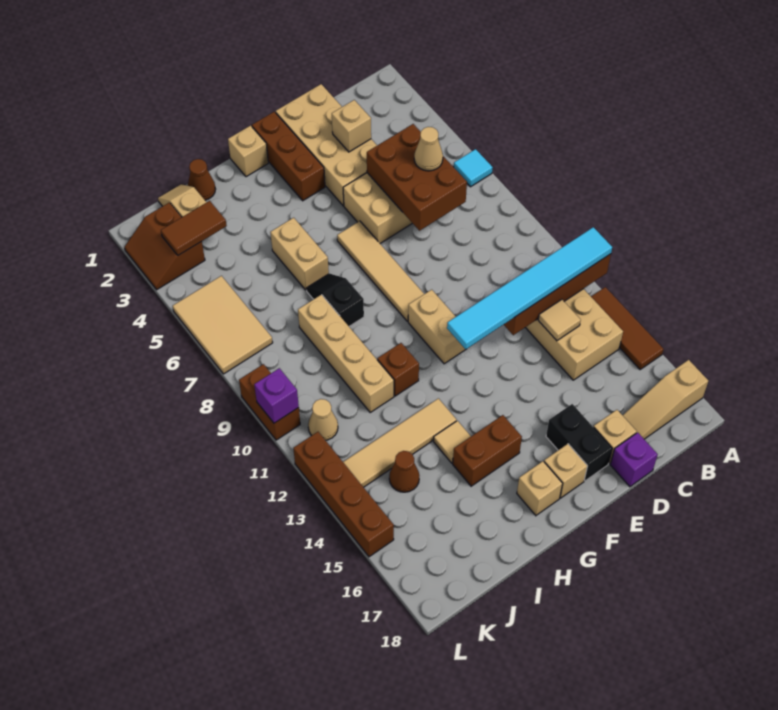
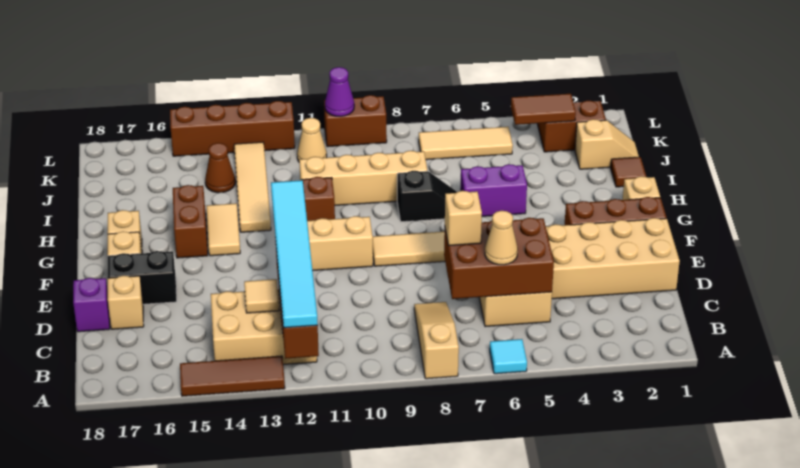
tan slope A17:C17 level 1 top A -> tan slope A8:C8 level 1 top A
tan brick D3 level 2 -> tan brick D7 level 3
tan brick H5:H6 level 1 -> purple brick H5:H6 level 1
tan tile H14 level 1 -> tan tile G14:H14 level 1
brown cone I1 level 1 -> brown tile I1 level 1
brown tile J3:K3 level 2 -> brown tile K3:K4 level 2
tan tile K5:L7 level 1 -> tan tile K5:K7 level 1
purple brick L10 level 2 -> purple cone L10 level 2

